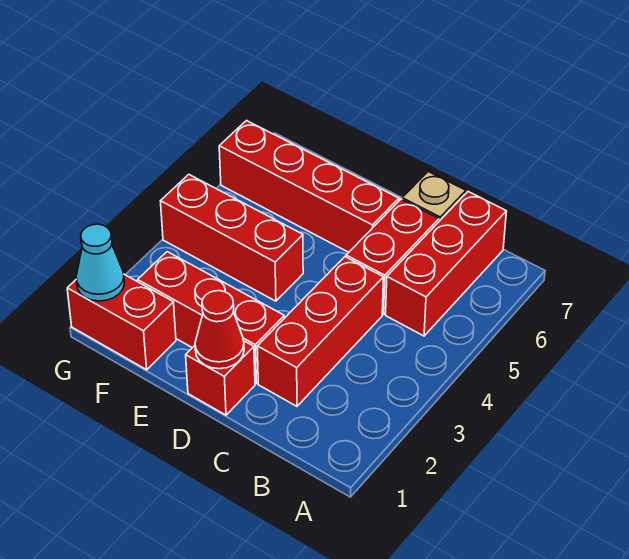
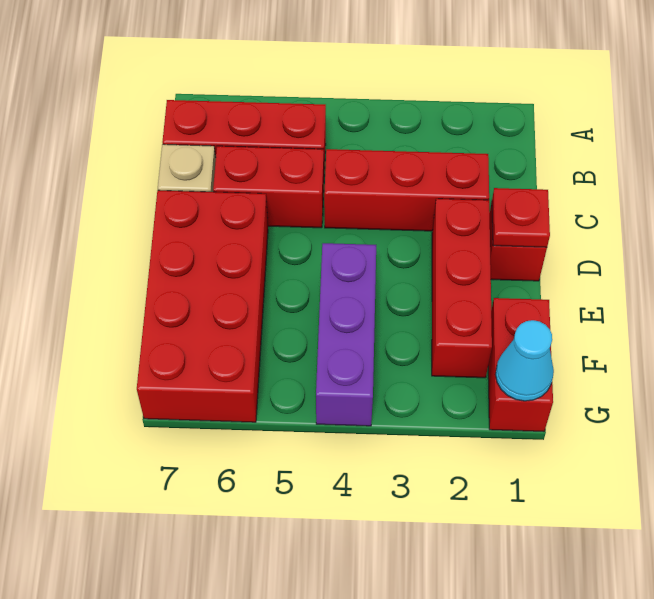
red cone D1 level 2 -> red plate D1 level 2
red brick D6:G6 level 1 -> red brick D6:G7 level 1
red brick E4:G4 level 1 -> purple brick E4:G4 level 1

